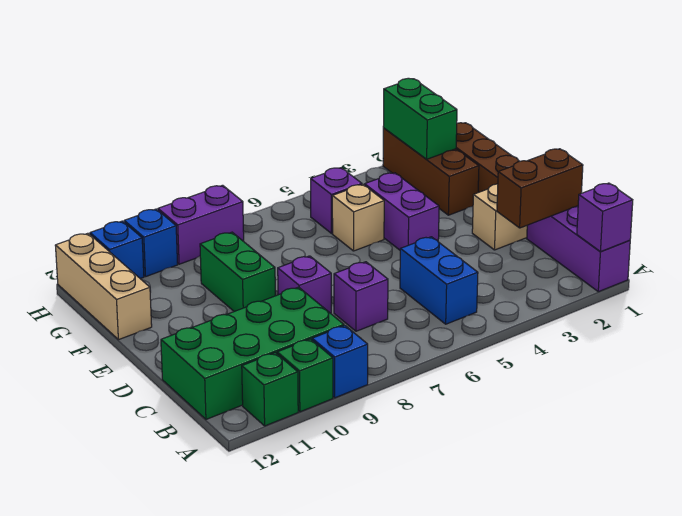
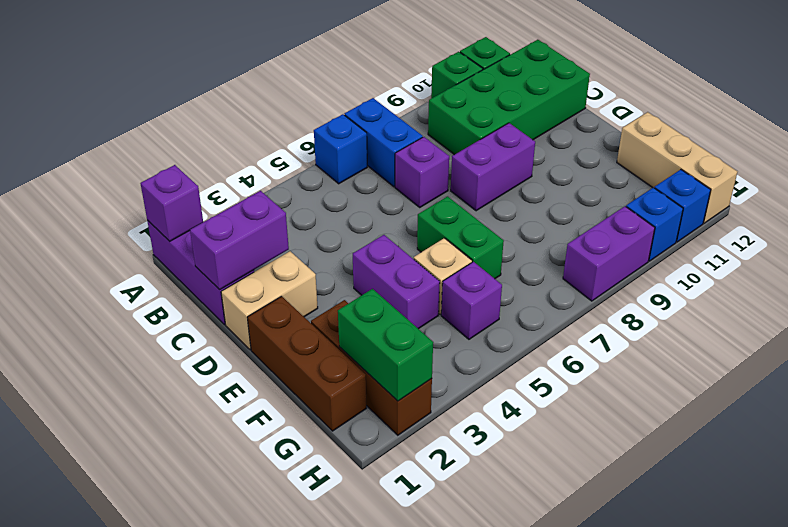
blue brick A9 level 1 -> blue brick A6 level 1
blue brick B5:C5 level 1 -> blue brick A7:B7 level 1
brown brick C1:C2 level 2 -> purple brick C1:C2 level 2
purple brick D8 level 1 -> purple brick D8:D9 level 1
green brick E9:F9 level 1 -> green brick E6:F6 level 1

